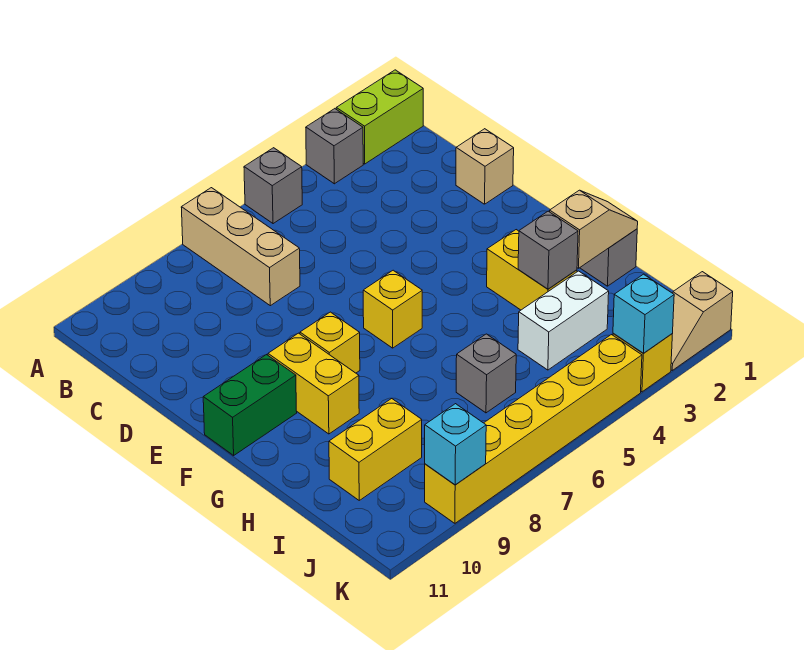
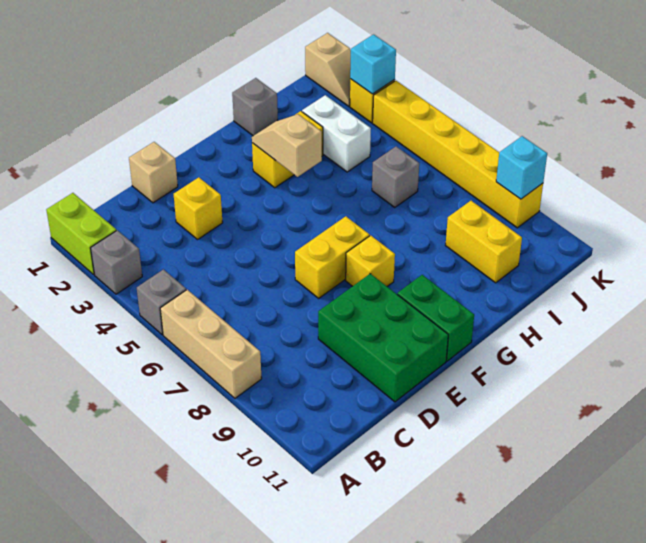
tan brick A7:C7 level 1 -> tan brick A6:A8 level 1
none -> green brick D9:E11 level 1
yellow brick F6 level 1 -> yellow brick D3 level 1
yellow brick F9:G9 level 1 -> yellow brick E7:F7 level 1
tan slope H1:H2 level 2 top 2 -> tan slope G3:G4 level 2 top 4
grey brick H3 level 2 -> none

